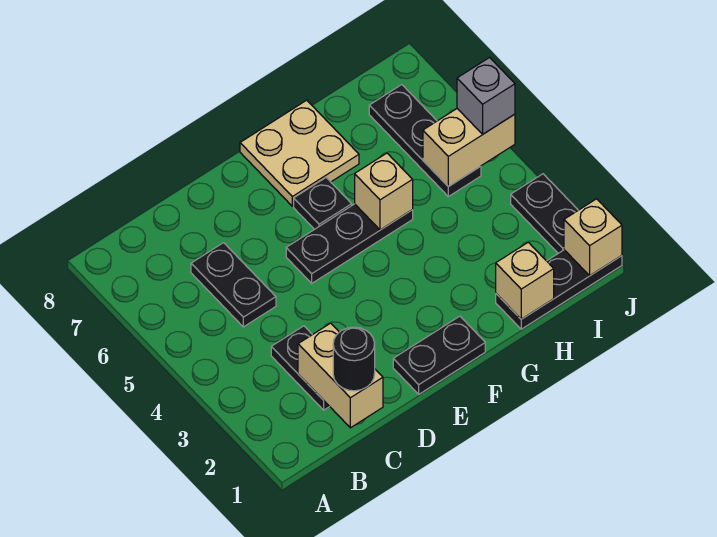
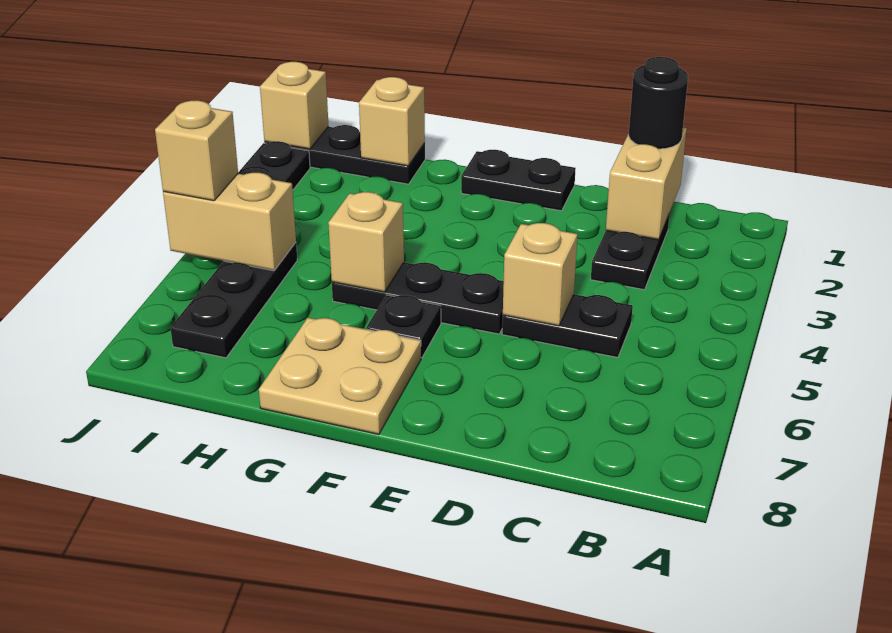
black plate C5:C6 level 1 -> black plate C5:D5 level 1
none -> tan brick D5 level 2
grey brick J5 level 3 -> tan brick J5 level 3

